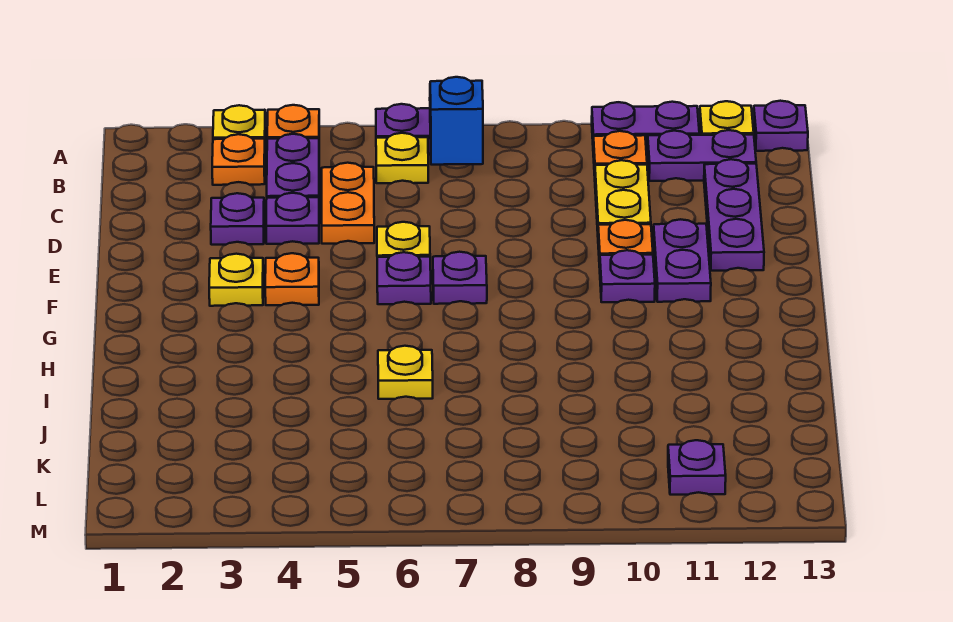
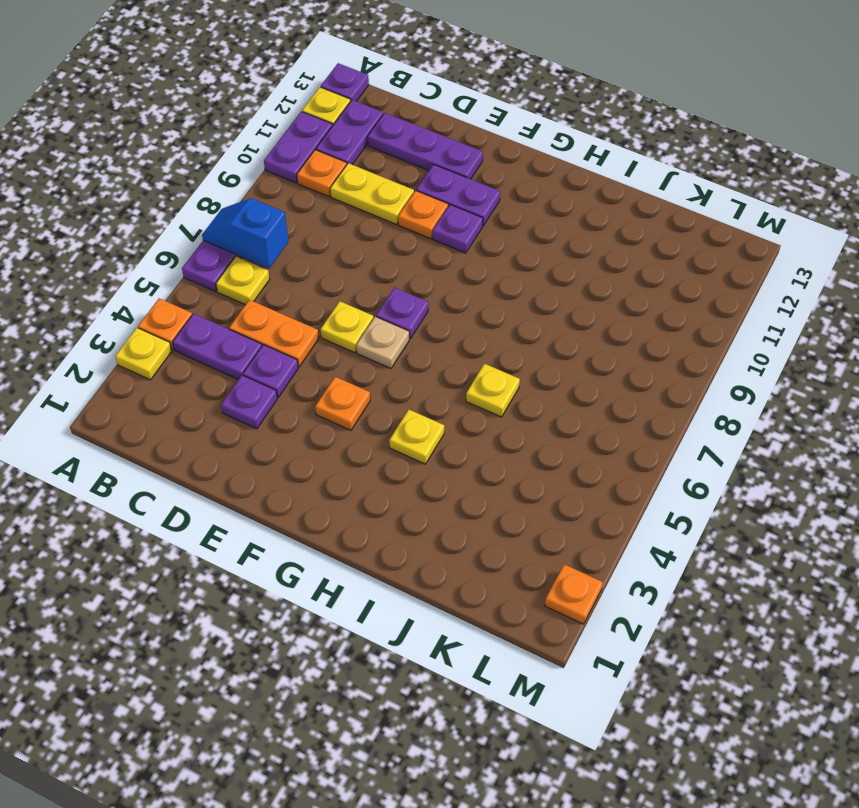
orange plate B3 level 1 -> orange plate M2 level 1
yellow plate F3 level 1 -> yellow plate H4 level 1
purple plate F6 level 1 -> tan plate F6 level 1
purple plate L11 level 1 -> none

